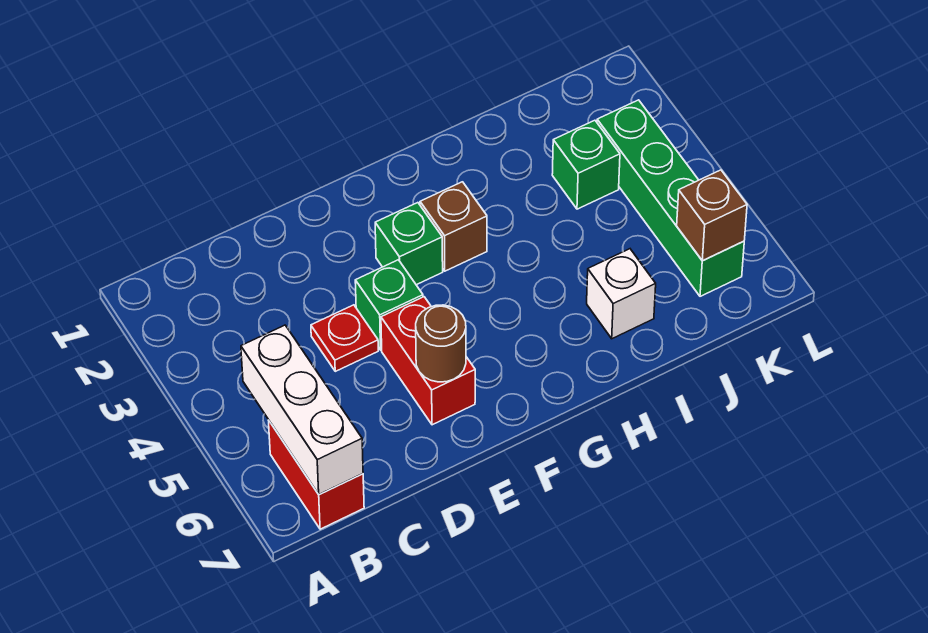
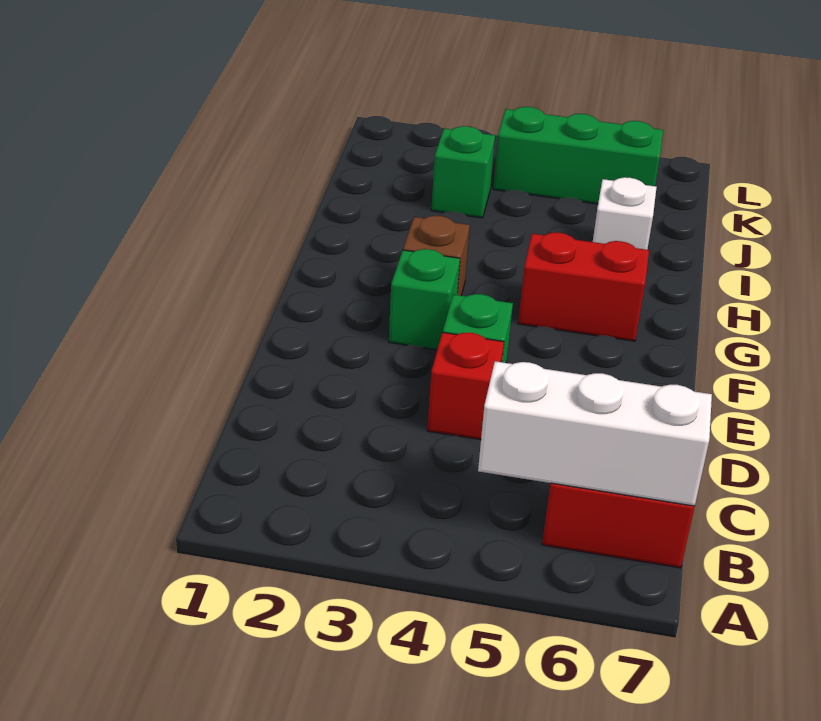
red plate D4 level 1 -> red brick D4 level 1
red brick E5:E6 level 1 -> red brick G5:G6 level 1
brown round brick E6 level 2 -> none
green brick K3:K6 level 1 -> green brick K4:K6 level 1
brown brick K6 level 2 -> none

